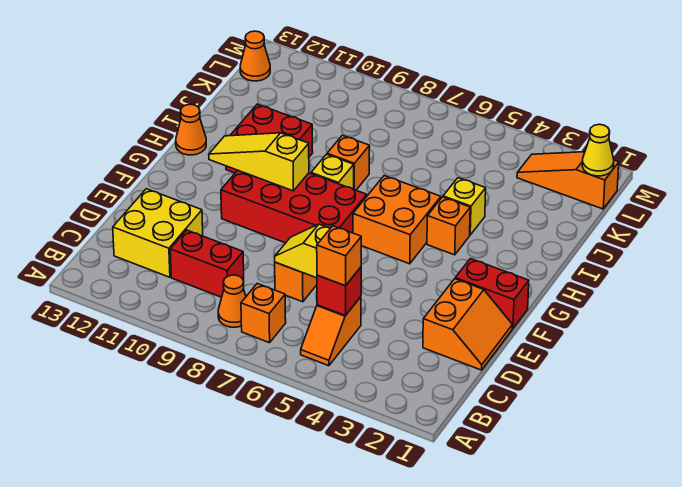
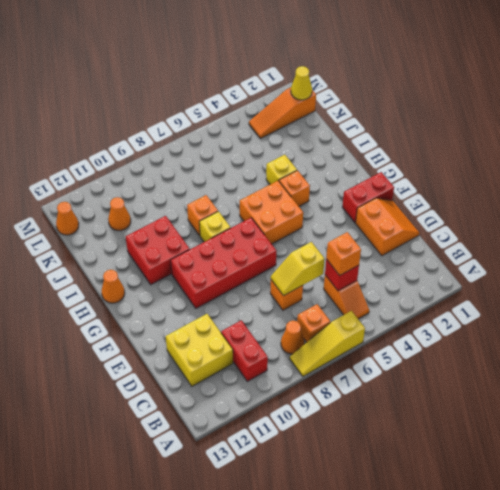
red brick C9:C10 level 1 -> red brick B10:C10 level 1
yellow slope G9:G11 level 2 top 9 -> yellow slope A6:A8 level 1 top 6
none -> orange cone K11 level 1

